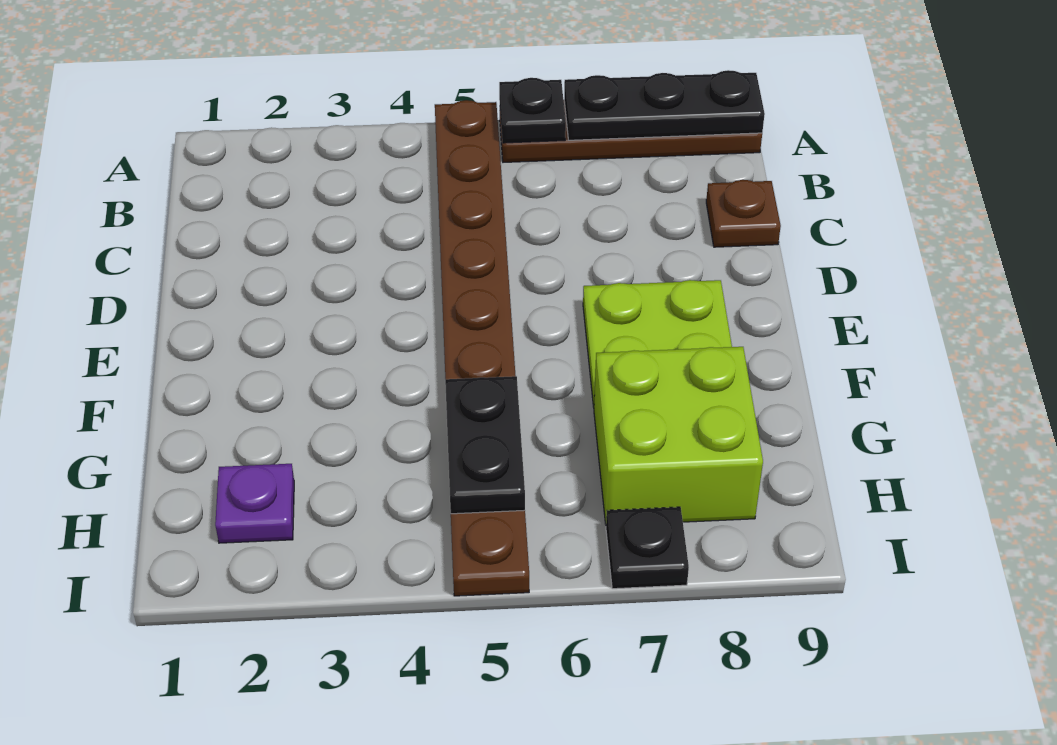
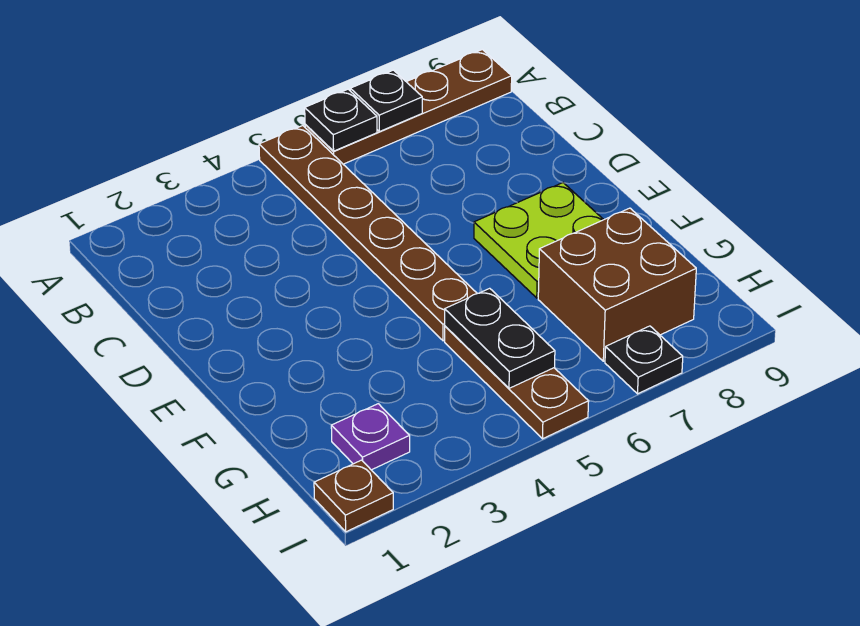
black plate A7:A9 level 2 -> black plate A7 level 2
brown plate C9 level 1 -> brown plate I1 level 1
lime brick G7:H8 level 1 -> brown brick G7:H8 level 1

